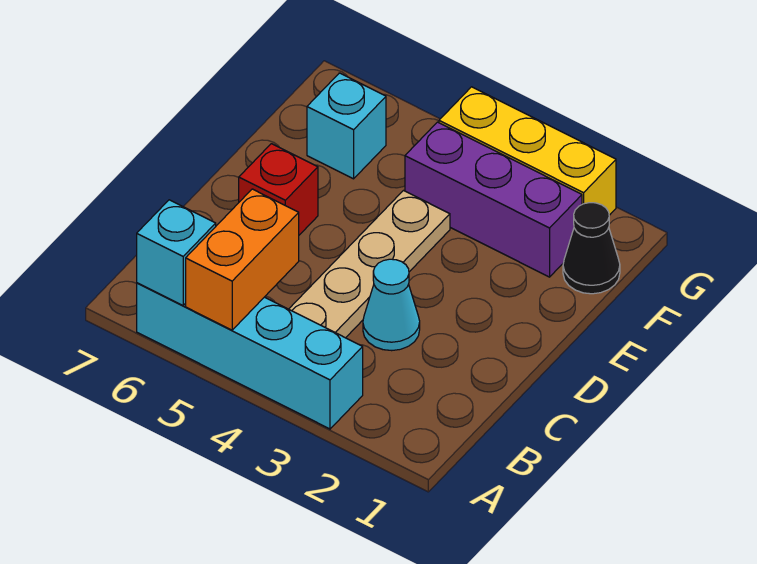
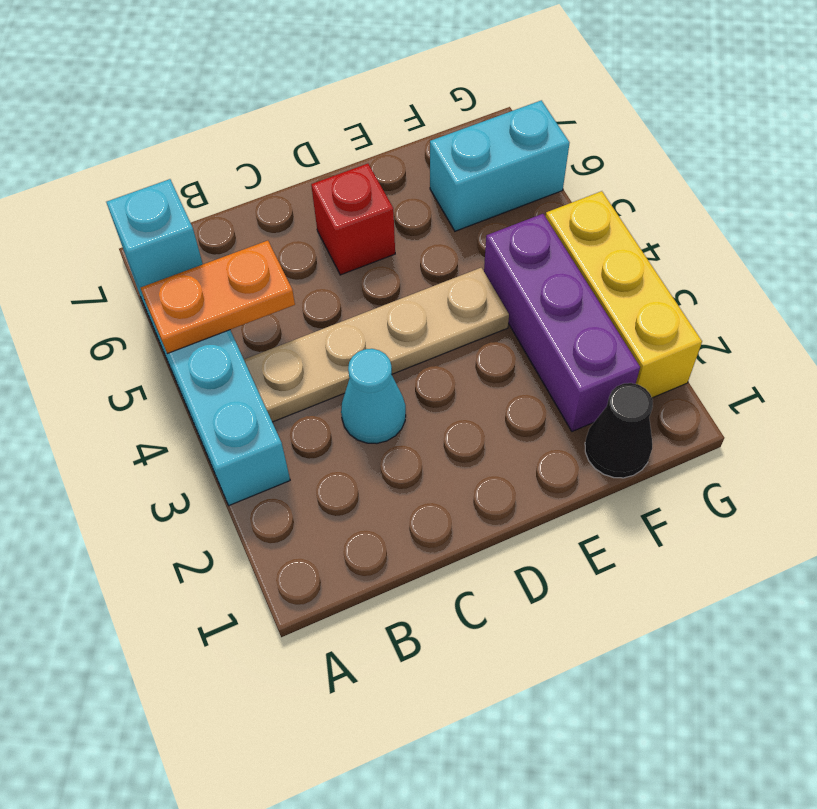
orange brick A5:B5 level 2 -> orange plate A5:B5 level 2
cyan brick F6 level 1 -> cyan brick F6:G6 level 1

